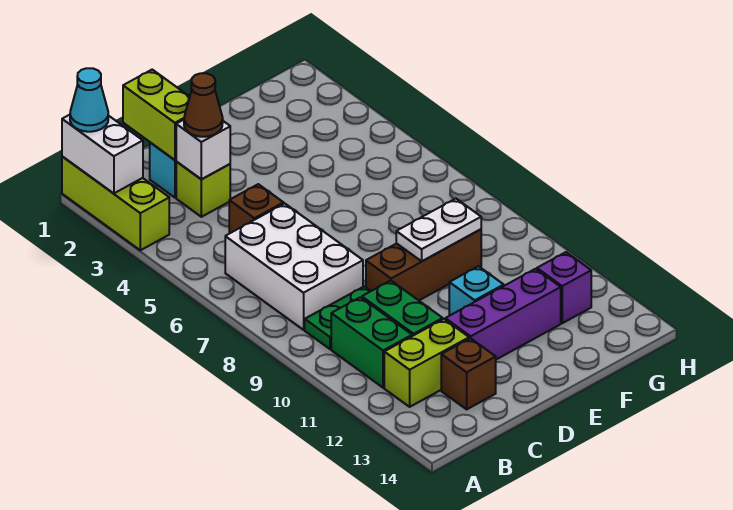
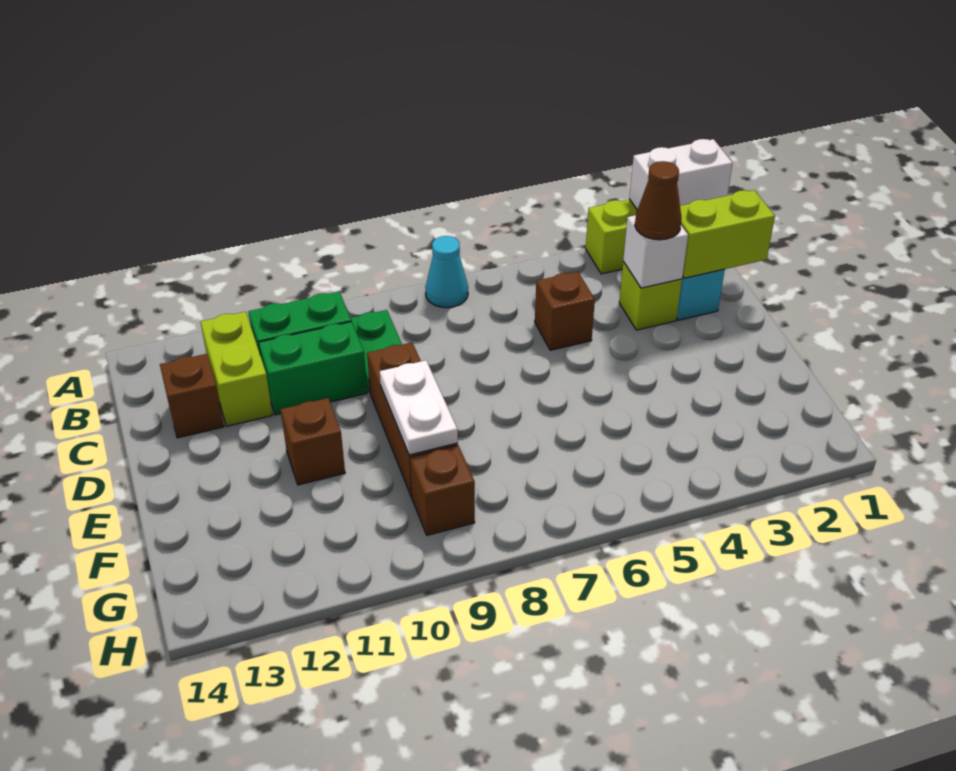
cyan cone A1 level 3 -> cyan cone A7 level 1
white brick B6:C8 level 1 -> none
purple brick D12:F12 level 1 -> none
cyan brick E11 level 1 -> brown brick E11 level 1
none -> brown brick G9 level 1
purple brick G12 level 1 -> none

